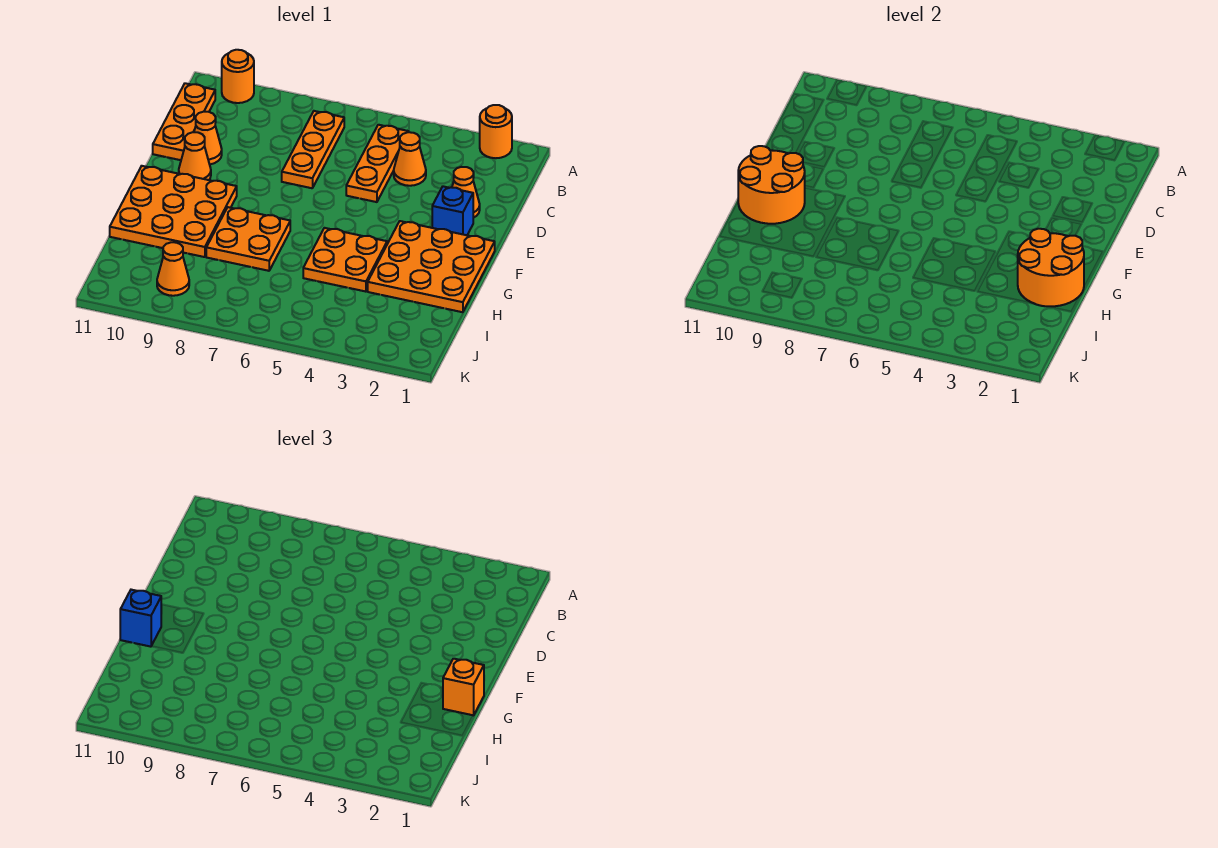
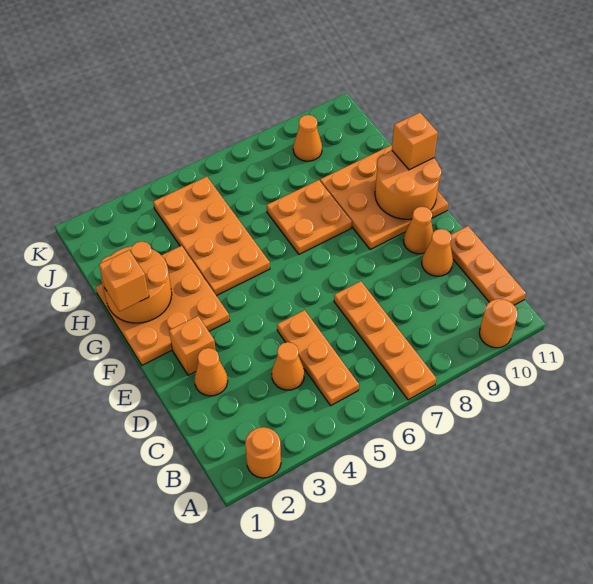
orange plate B7:D7 level 1 -> orange plate A7:D7 level 1
blue brick E2 level 1 -> orange brick E2 level 1
orange plate G4:H5 level 1 -> orange plate G4:J5 level 1
blue brick G11 level 3 -> orange brick G11 level 3

